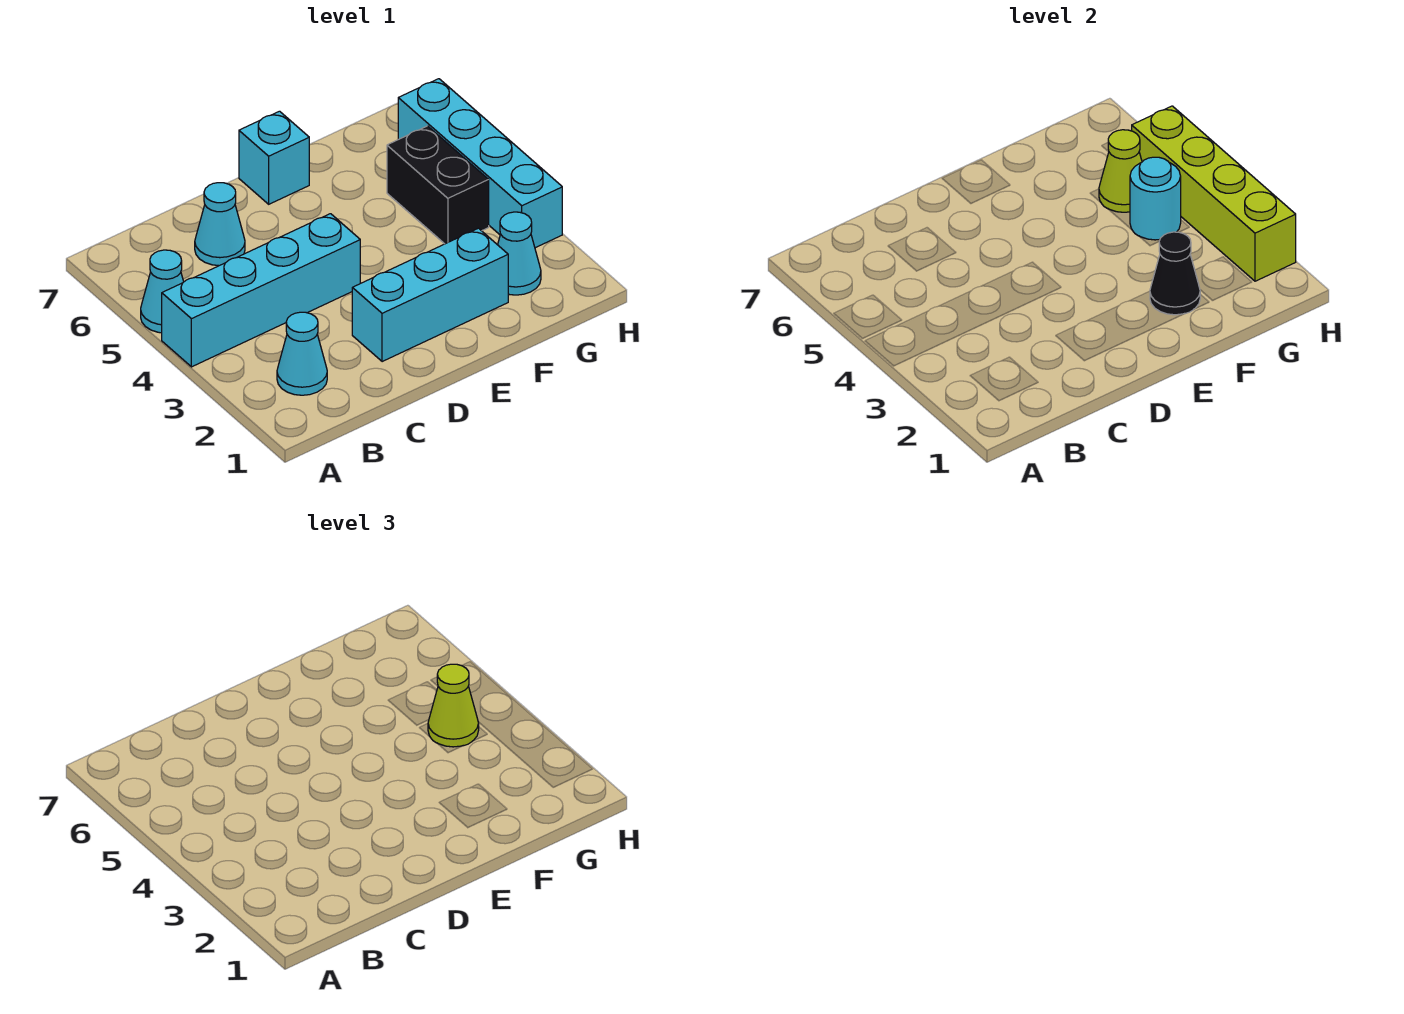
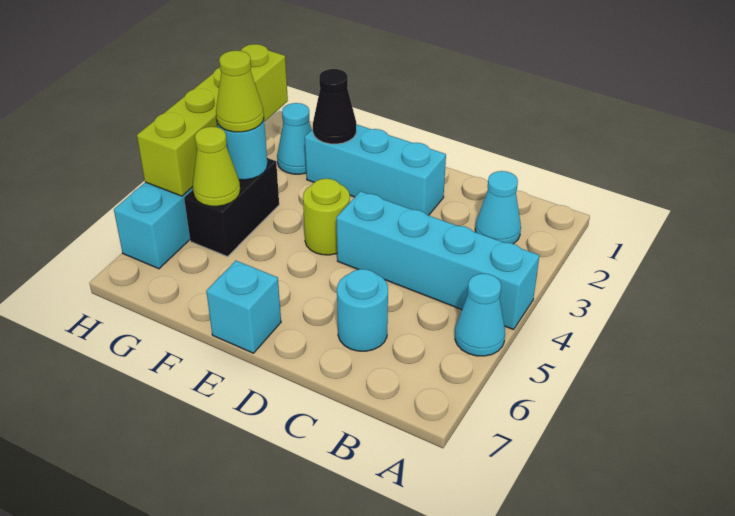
cyan cone C6 level 1 -> cyan round brick C6 level 1
none -> lime round brick E4 level 1

